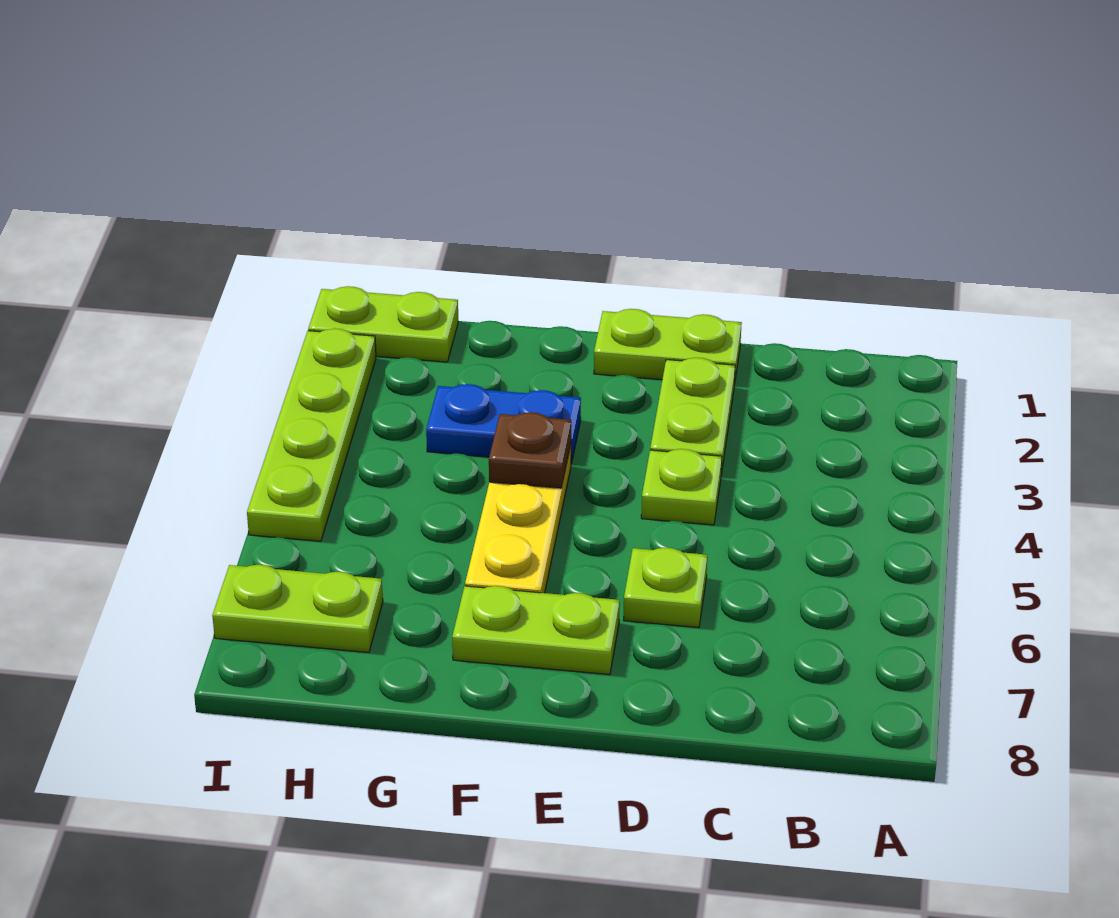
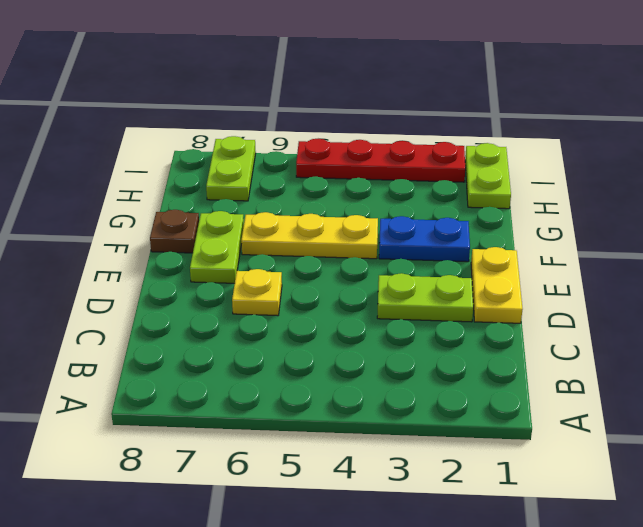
lime plate D1:E1 level 1 -> yellow plate D1:E1 level 1
lime plate D4 level 1 -> none
lime plate D6 level 1 -> yellow plate D6 level 1
blue plate F3:G3 level 1 -> blue plate F2:F3 level 1
brown plate F4 level 2 -> brown plate F8 level 1
lime plate I2:I5 level 1 -> red plate I2:I5 level 1

